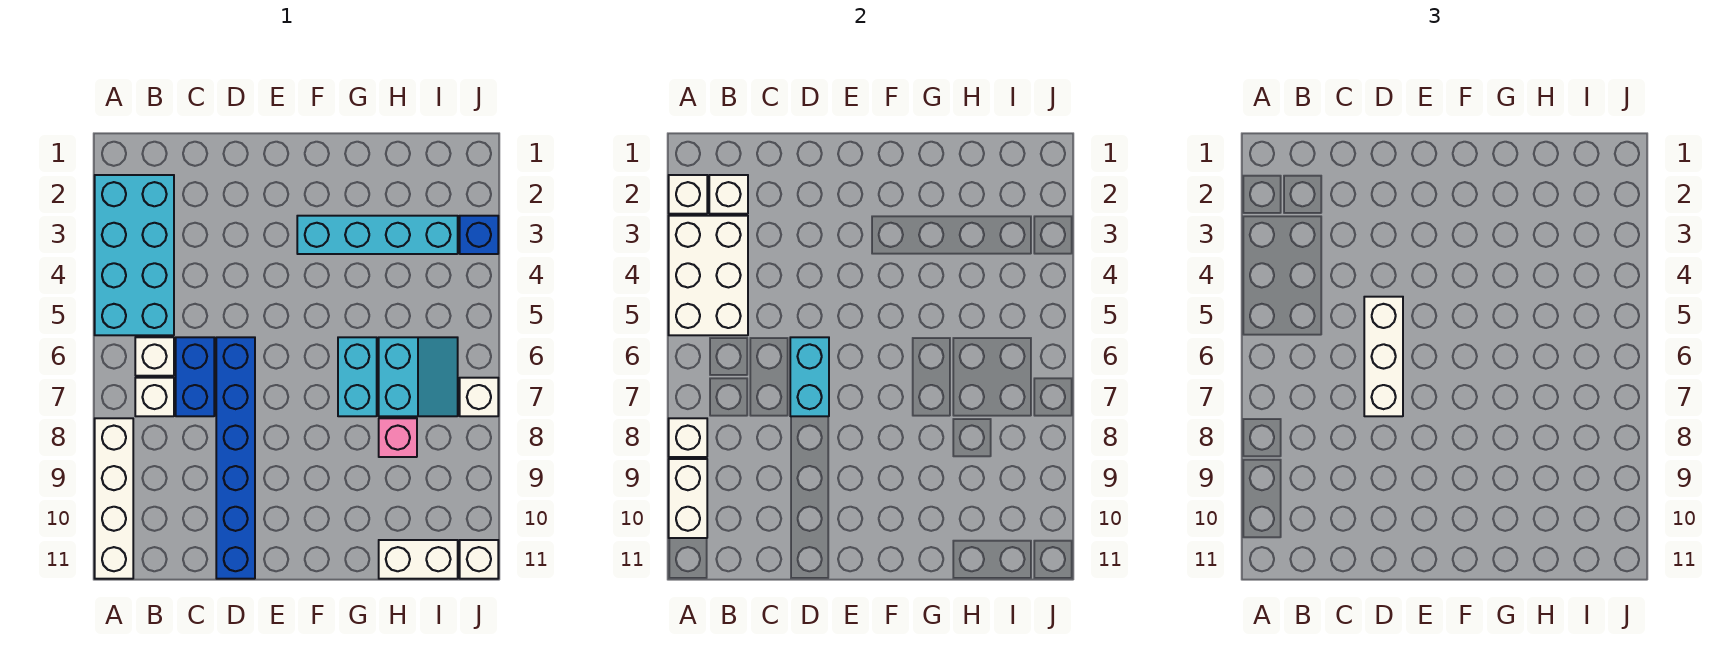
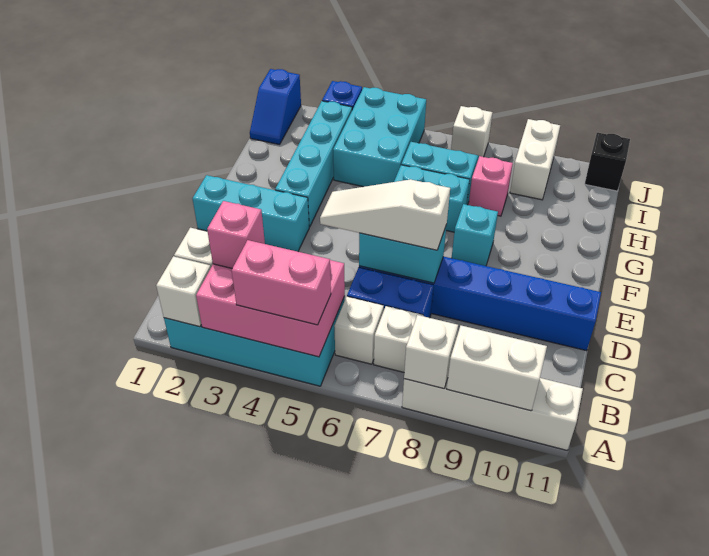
white brick A3:B5 level 2 -> pink brick A3:B5 level 2
none -> pink brick A4:A5 level 3
none -> pink brick B3 level 3
white brick D5:D7 level 3 -> white slope D5:D7 level 3 top 7
none -> cyan brick E1:E3 level 1
none -> cyan brick F8 level 1
none -> cyan brick H4:J5 level 1
white brick H11:I11 level 1 -> white brick I9:J9 level 1
none -> blue slope I1:J1 level 1 top J
white brick J11 level 1 -> black brick J11 level 1

